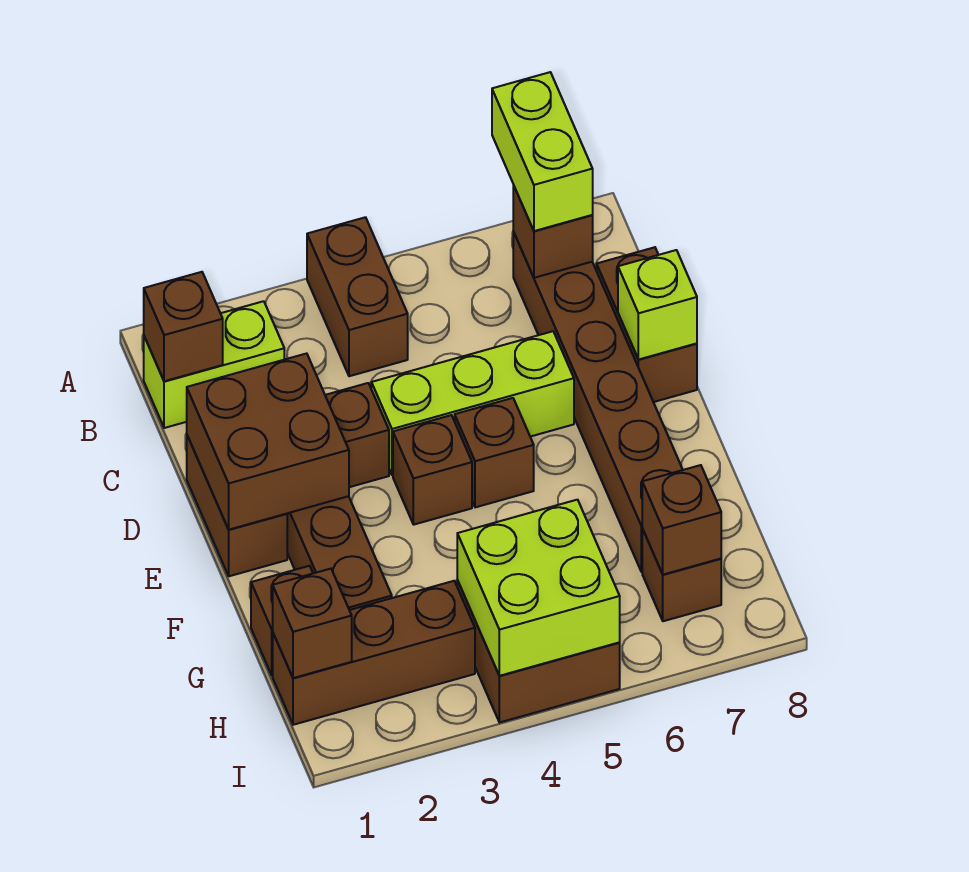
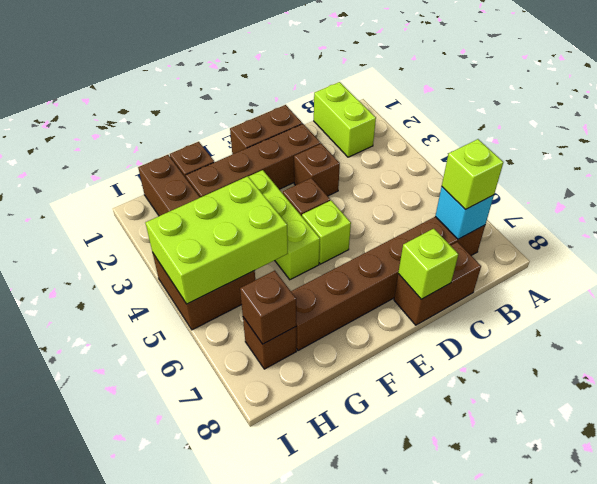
brown brick A4:B4 level 1 -> none
lime brick A7:B7 level 3 -> lime brick B7 level 3
brown brick B1 level 2 -> none
brown brick B7 level 2 -> cyan brick B7 level 2
brown brick D1:E2 level 2 -> none
lime brick D4:D6 level 1 -> lime brick F3:F5 level 1
brown brick E5 level 1 -> lime brick E5 level 1
brown brick H1 level 2 -> none
lime brick H4:I5 level 2 -> lime brick G4:I5 level 2

